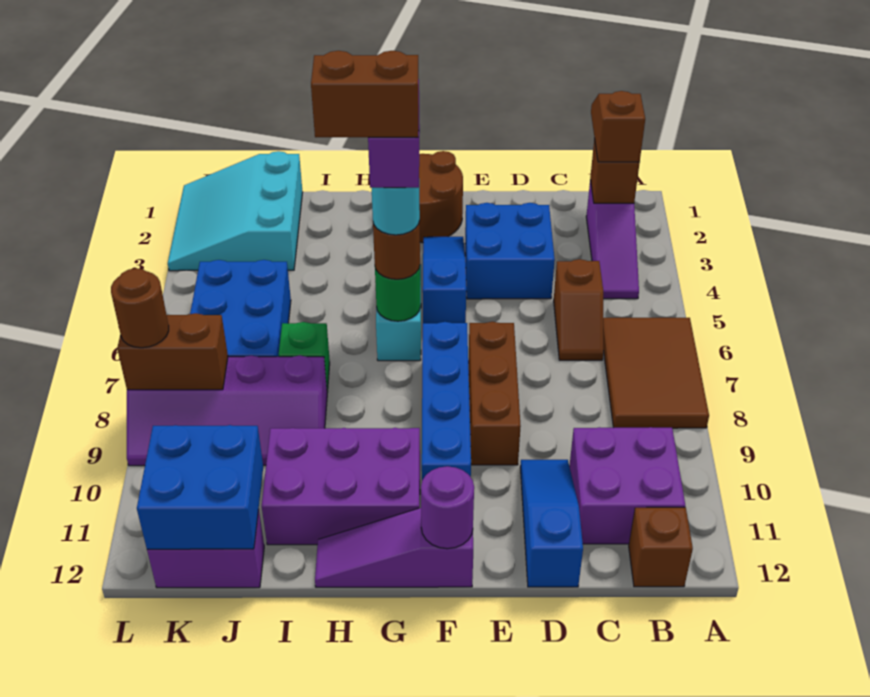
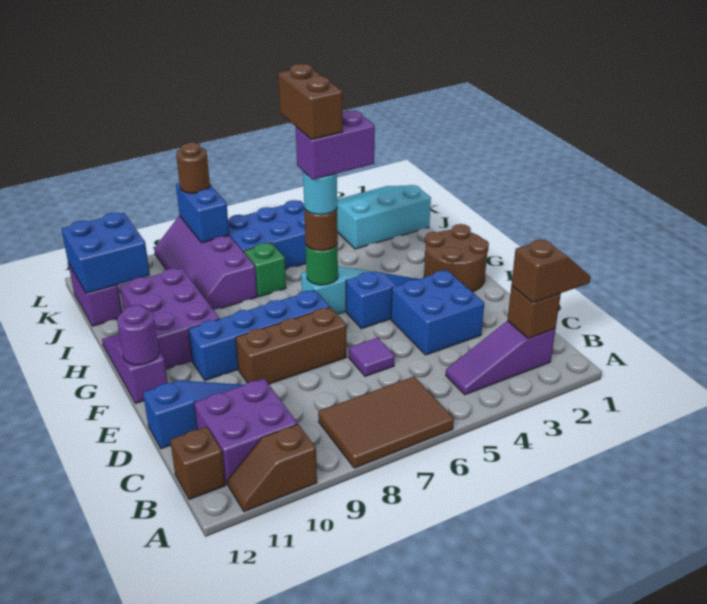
brown slope C5:C6 level 1 top 5 -> brown slope A10:A11 level 1 top 10
none -> purple tile D6 level 1
brown brick K8:L8 level 2 -> blue brick K8:L8 level 2

